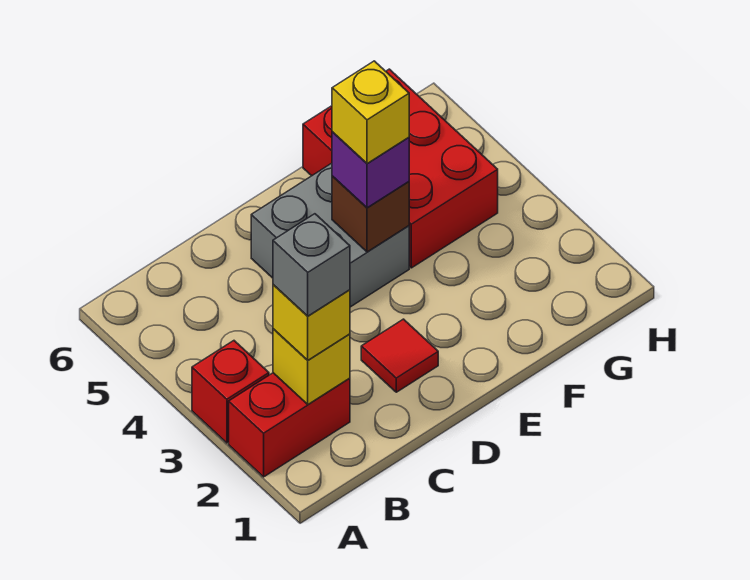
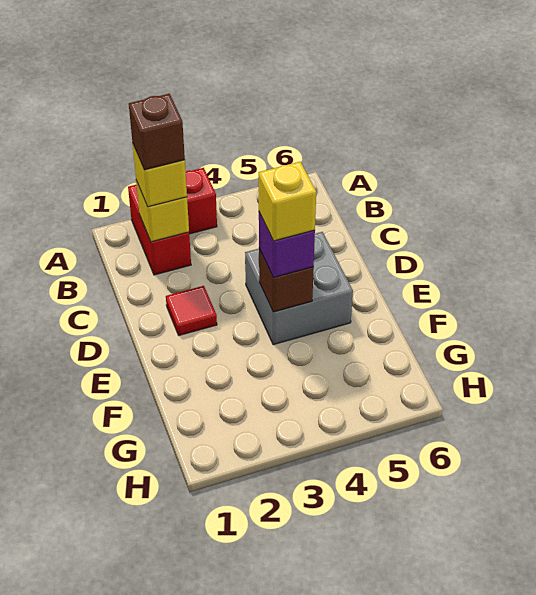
grey brick B2 level 4 -> brown brick B2 level 4
red brick F4:G6 level 1 -> none

